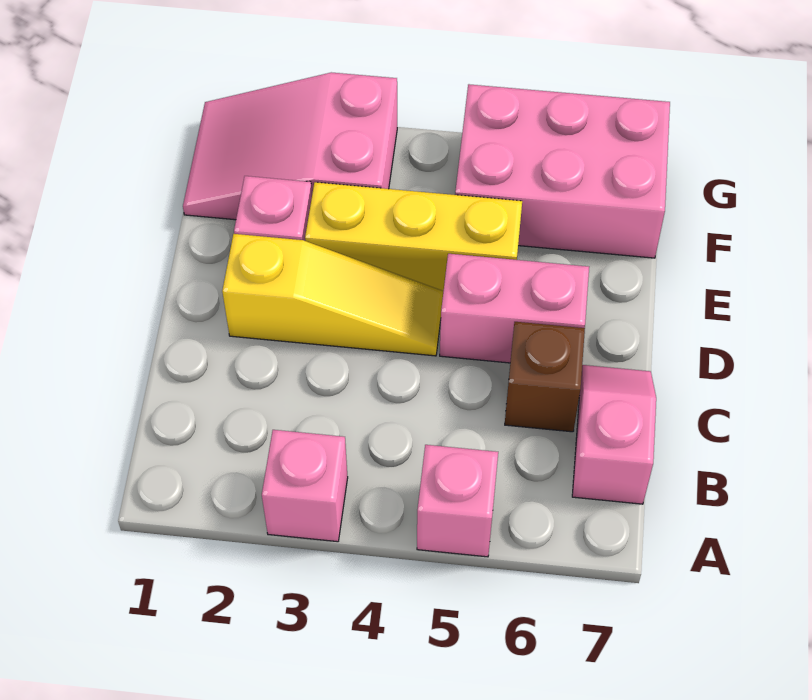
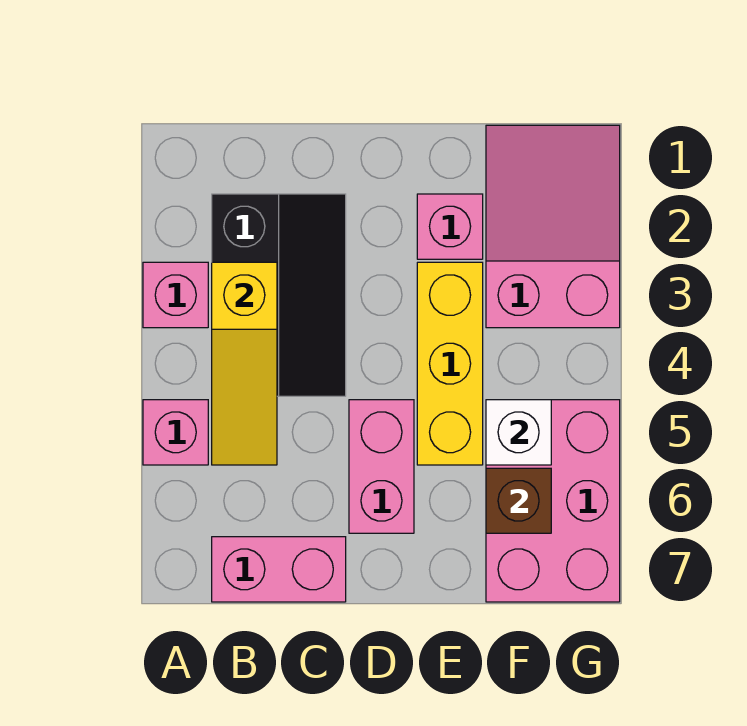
none -> black slope B2:C4 level 1 top B
pink slope B7:C7 level 1 top B -> pink brick B7:C7 level 1
brown brick C6 level 1 -> brown brick F6 level 2
yellow slope D2:D4 level 1 top 2 -> yellow slope B3:B5 level 2 top 3
none -> white brick F5 level 2

